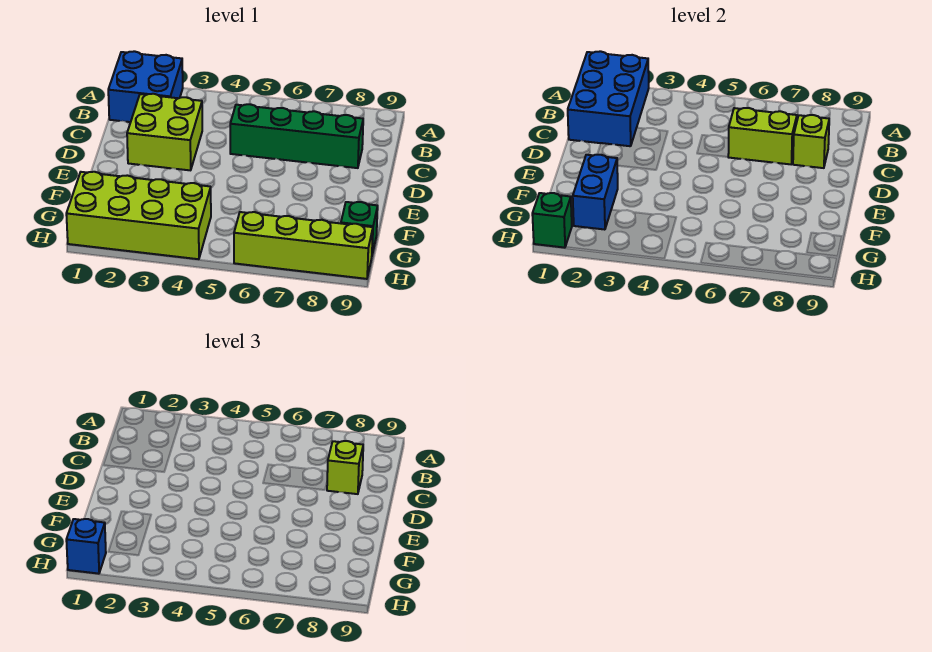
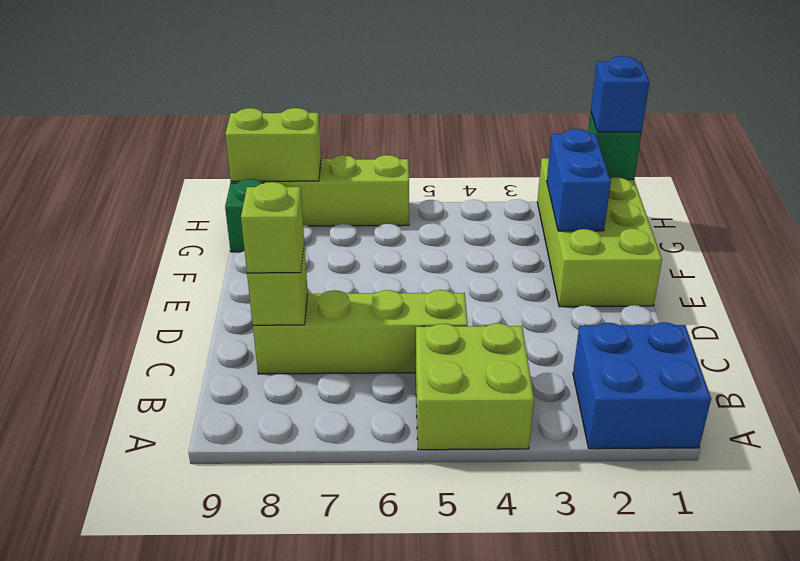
blue brick A1:C2 level 2 -> none
lime brick C2:D3 level 1 -> lime brick A4:B5 level 1
green brick C5:C8 level 1 -> lime brick C5:C8 level 1
lime brick C6:C7 level 2 -> lime brick H8:H9 level 2
lime brick G1:H4 level 1 -> lime brick E1:H2 level 1

